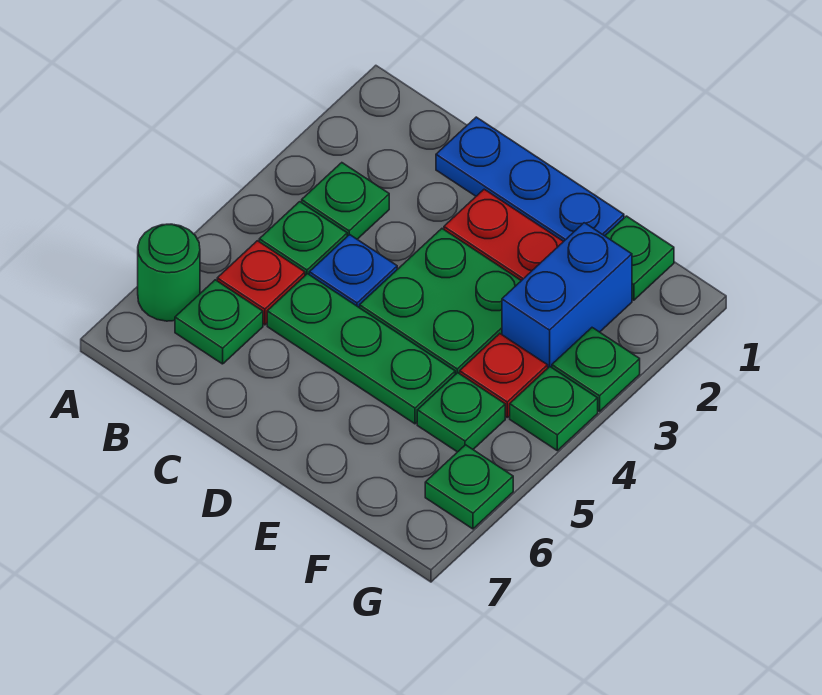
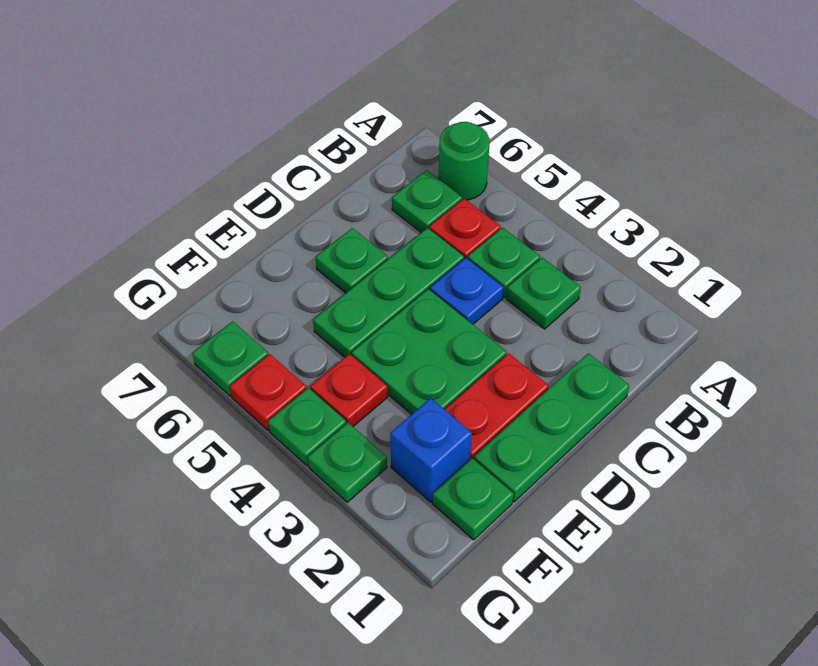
blue plate C1:E1 level 1 -> green plate C1:E1 level 1
blue brick F2:F3 level 1 -> blue brick F2 level 1
green plate F5 level 1 -> green plate D6 level 1
none -> red plate G5 level 1

